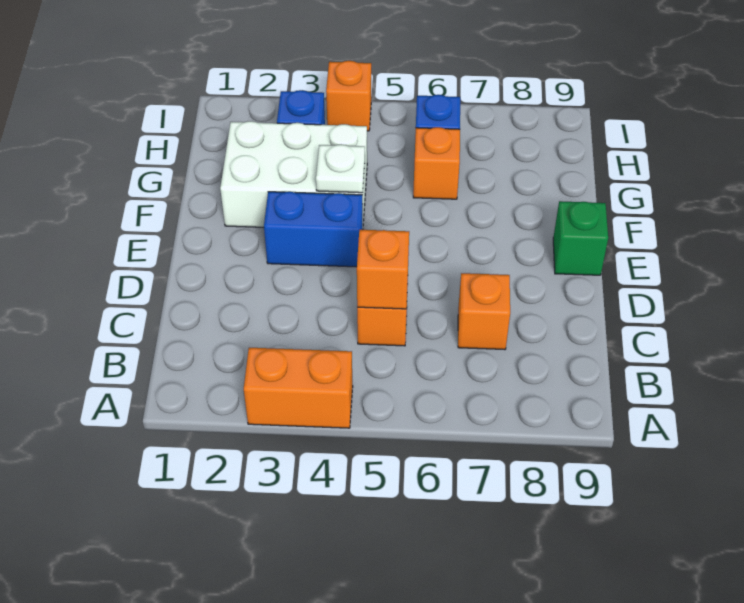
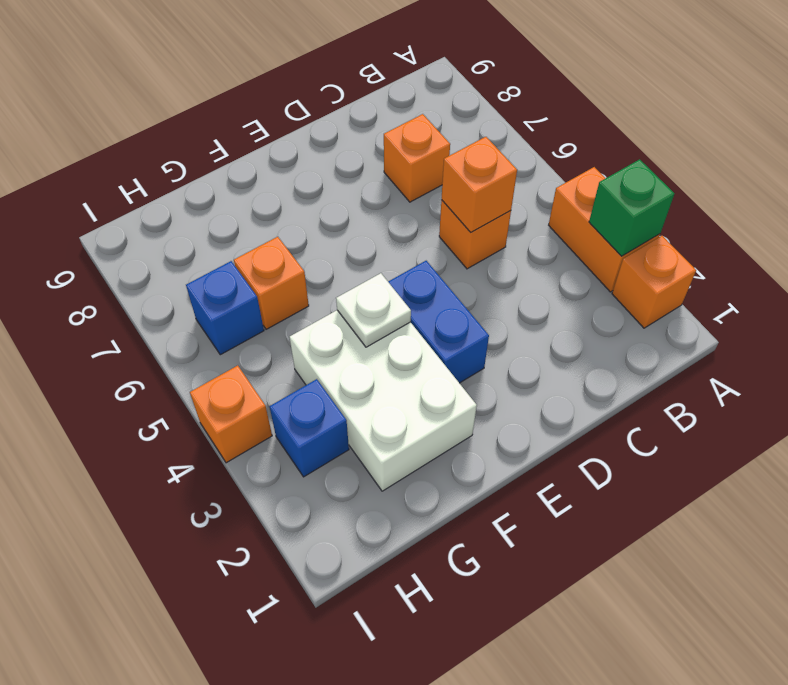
none -> orange brick A2 level 1
green brick E9 level 1 -> green brick A3 level 2

